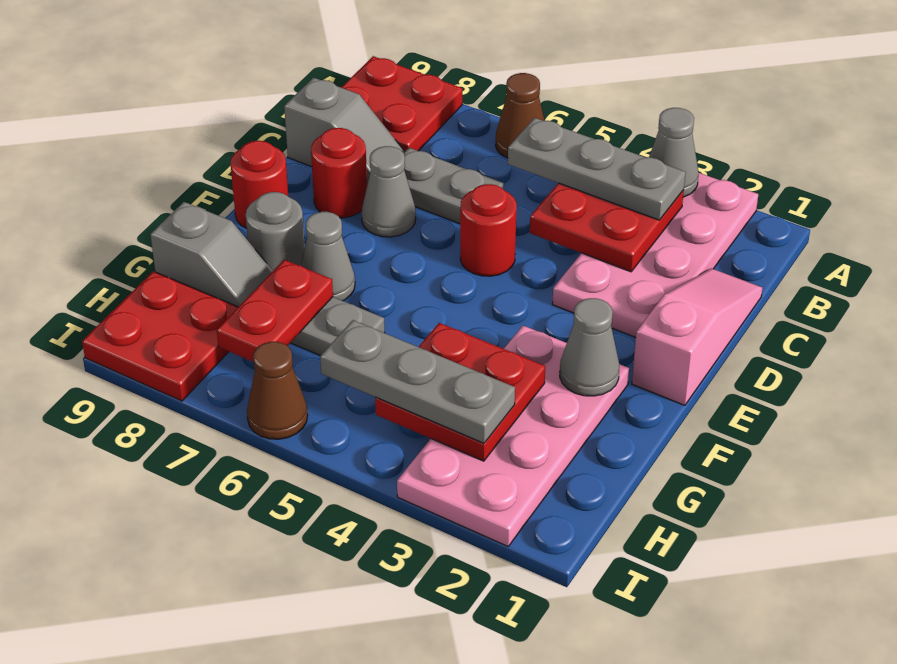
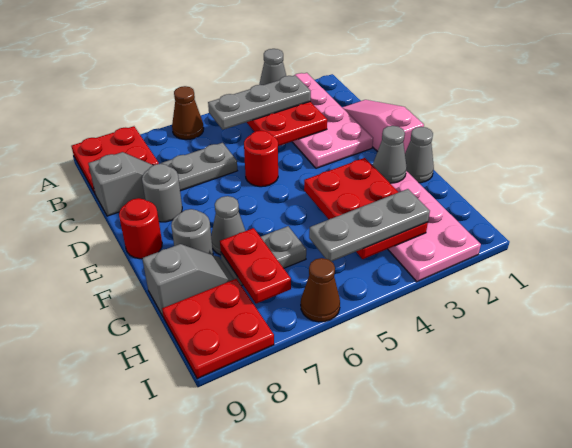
grey cone D7 level 1 -> grey cone F1 level 1
red round brick D8 level 1 -> grey round brick D8 level 1
red plate G3:H4 level 2 -> red plate F3:H4 level 2

